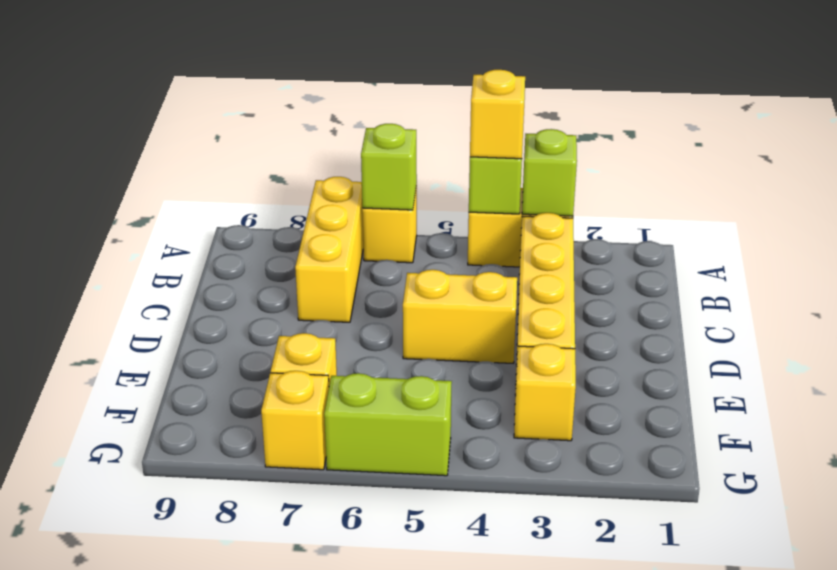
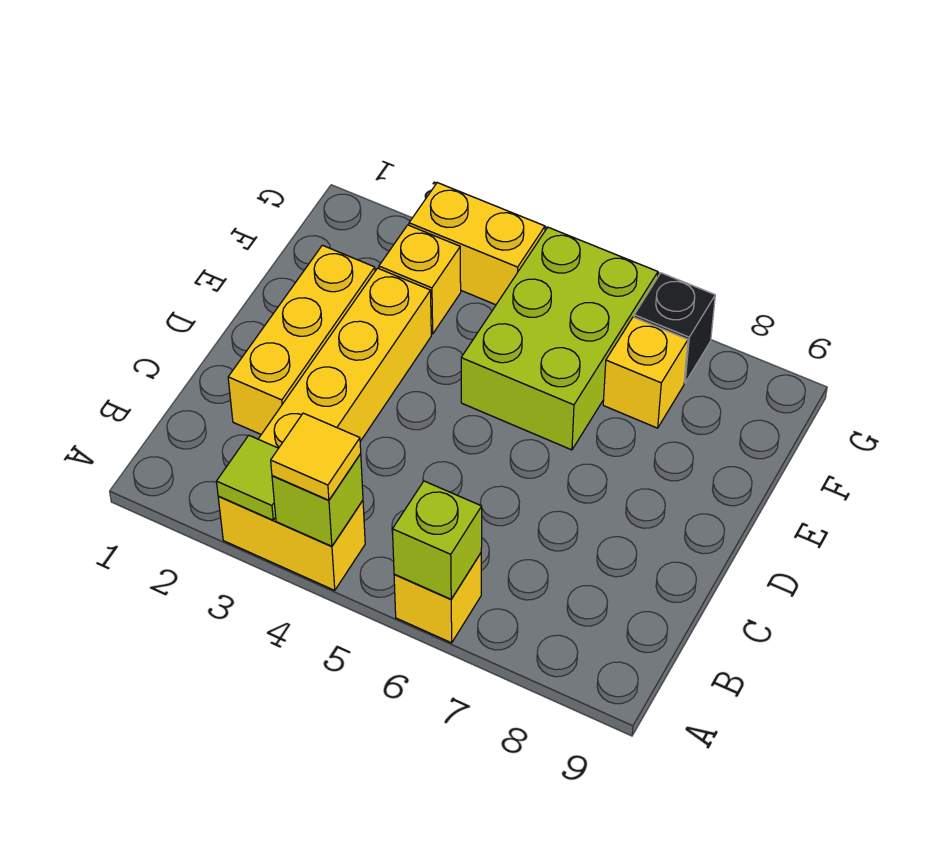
lime brick A3 level 2 -> lime tile A3 level 2
yellow brick A4 level 3 -> yellow tile A4 level 3
yellow brick A7:C7 level 1 -> yellow brick C2:E2 level 1
yellow brick D4:D5 level 1 -> yellow brick G3:G4 level 1
lime brick G5:G6 level 1 -> lime brick E5:G6 level 1
yellow brick G7 level 1 -> black brick G7 level 1

